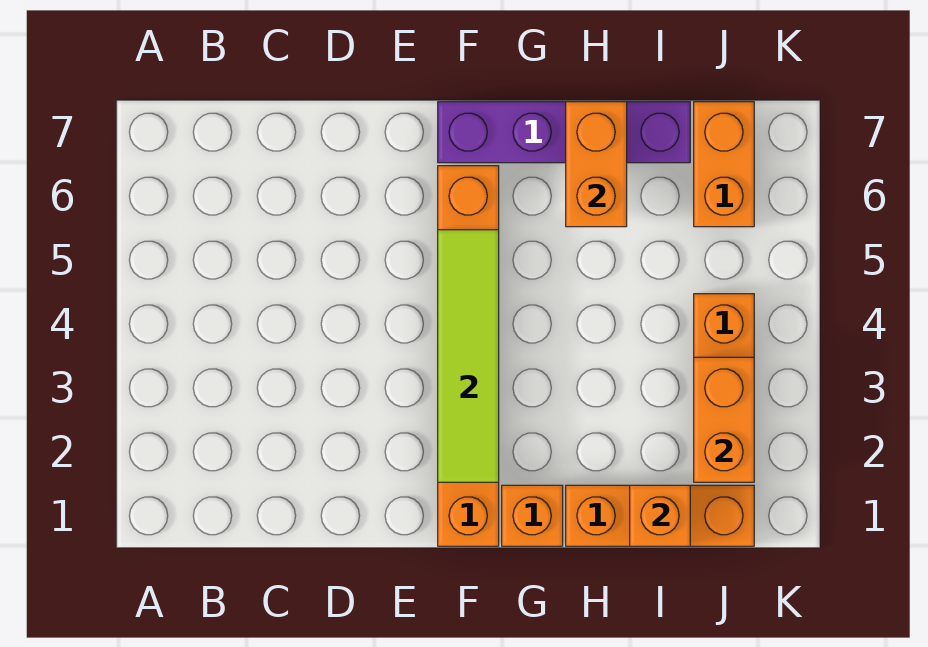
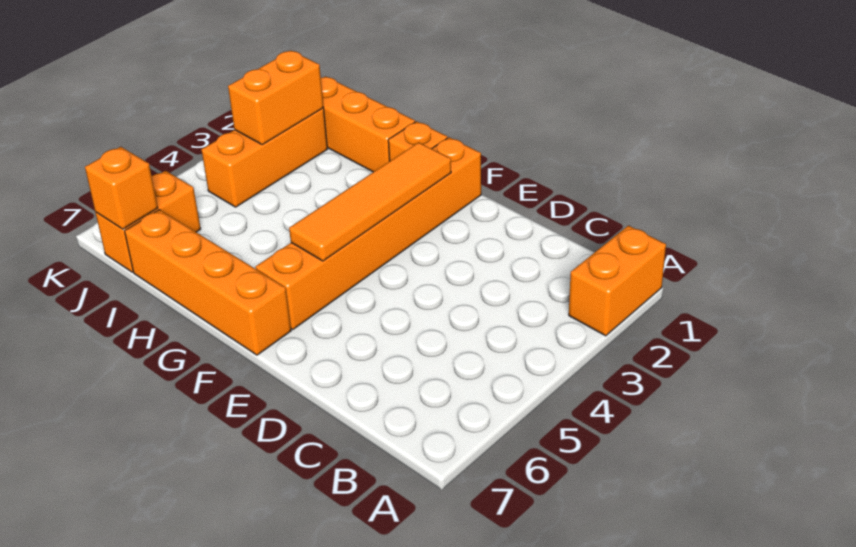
lime tile F2:F5 level 2 -> orange tile F2:F5 level 2
purple brick F7:I7 level 1 -> orange brick F7:I7 level 1
orange brick H6:H7 level 2 -> orange brick A1:A2 level 1
orange brick I1 level 2 -> orange brick J7 level 2

